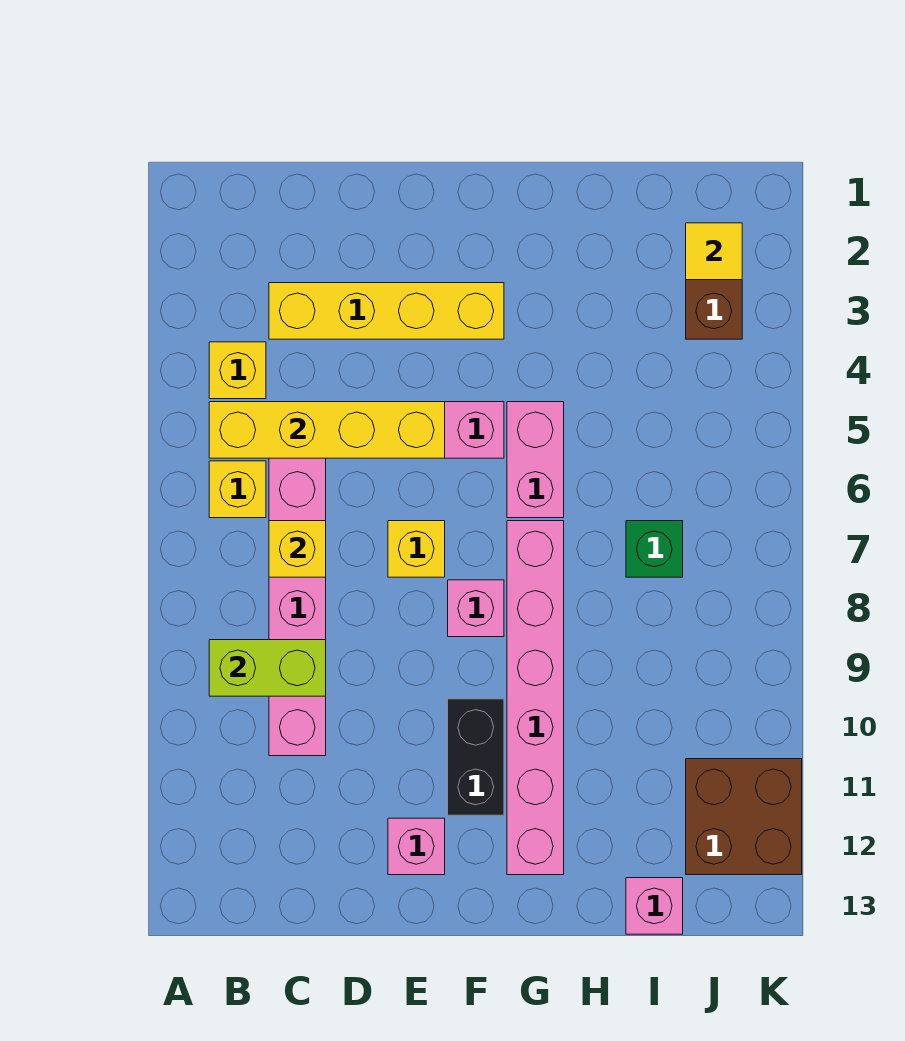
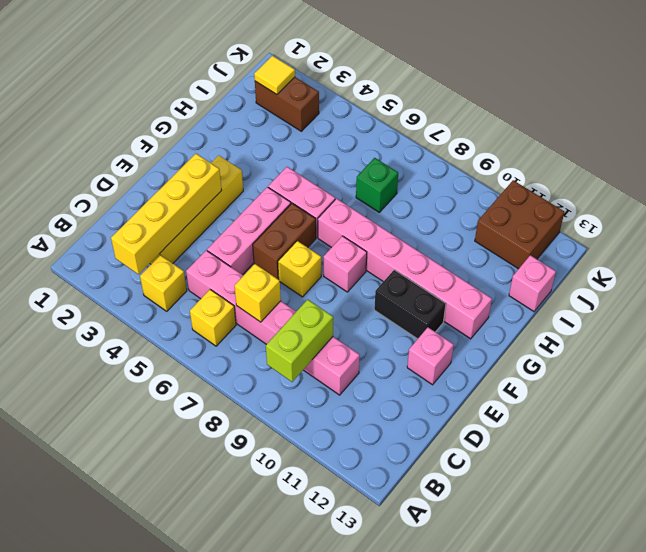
yellow brick B5:E5 level 2 -> yellow brick B3:E3 level 2
none -> brown brick E6:F6 level 1

